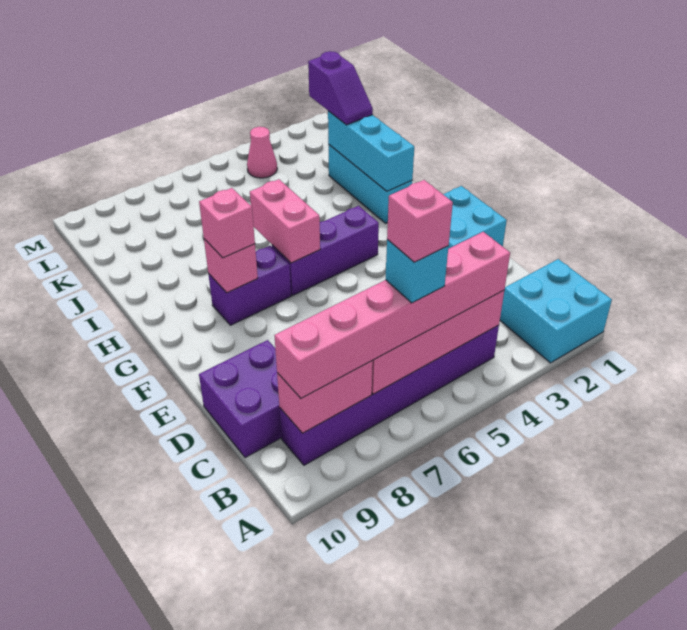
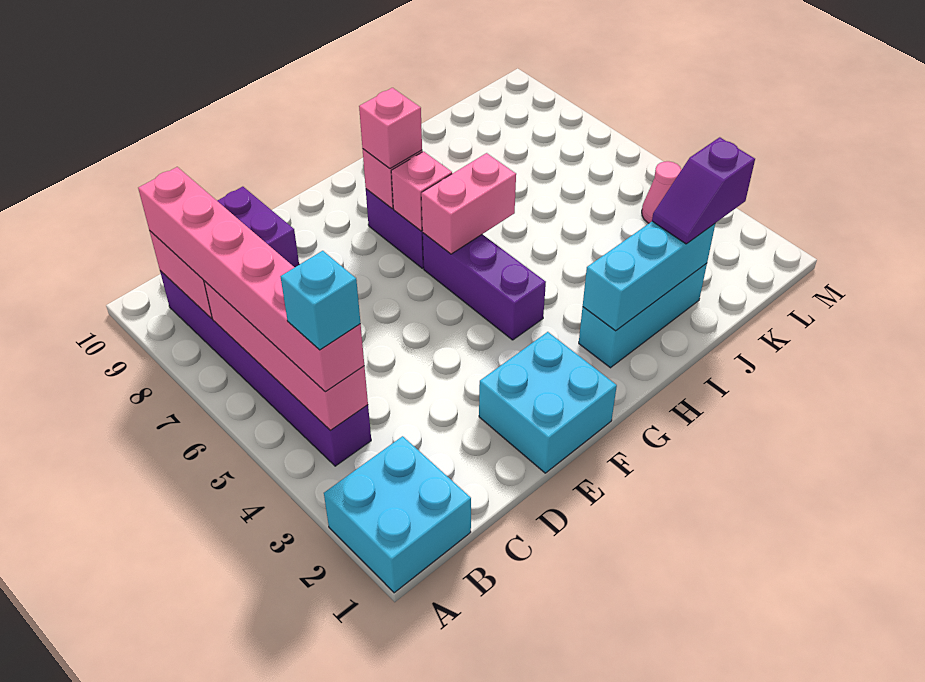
cyan brick B6 level 4 -> cyan brick B4 level 4
pink brick B6 level 5 -> pink brick G7 level 2

